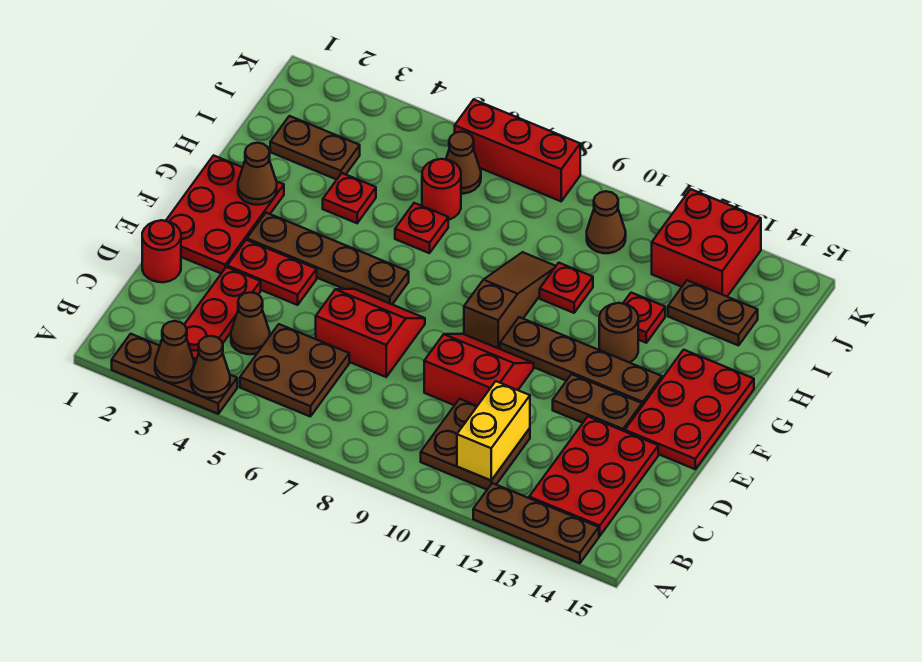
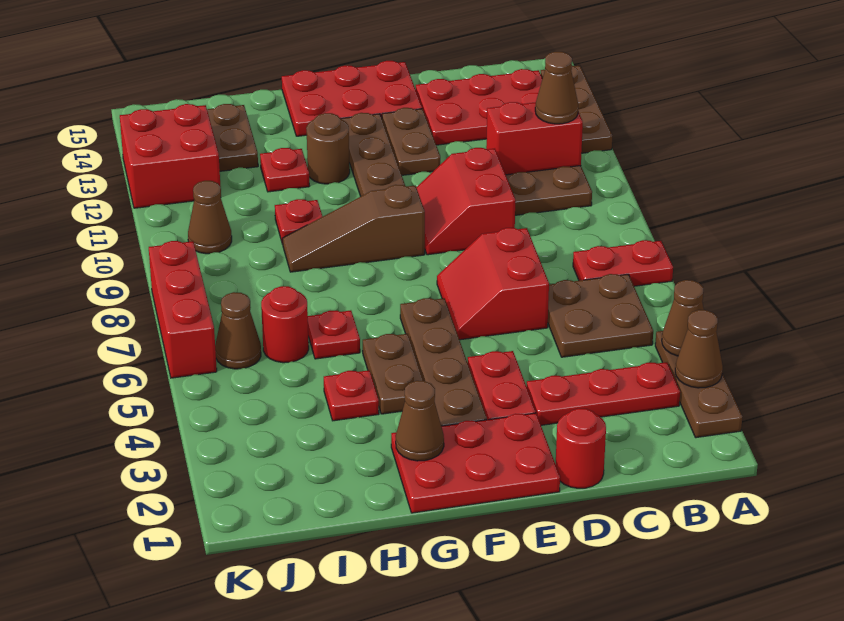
none -> red plate A7:B7 level 1
yellow brick B11:C11 level 2 -> red brick B11:C11 level 2
brown cone C4 level 1 -> brown cone B11 level 3
brown plate I2:I3 level 1 -> brown plate G4:G5 level 1

